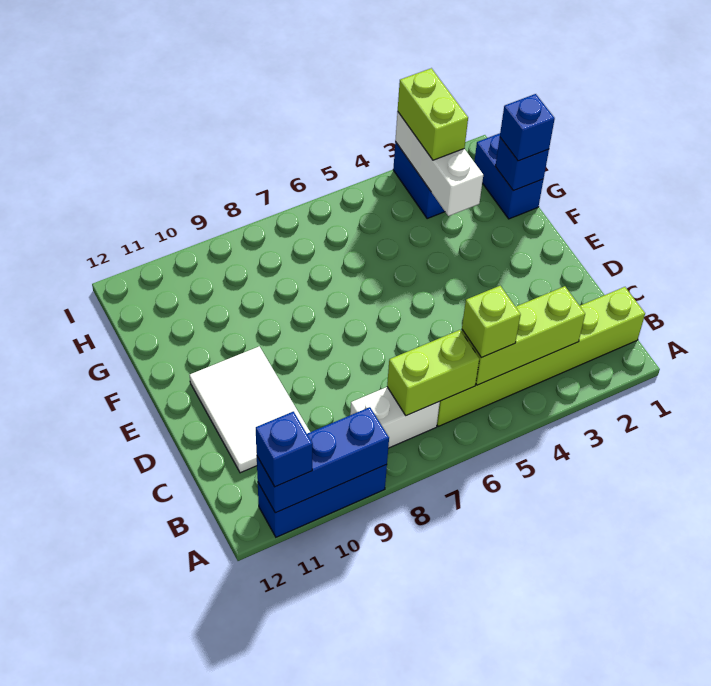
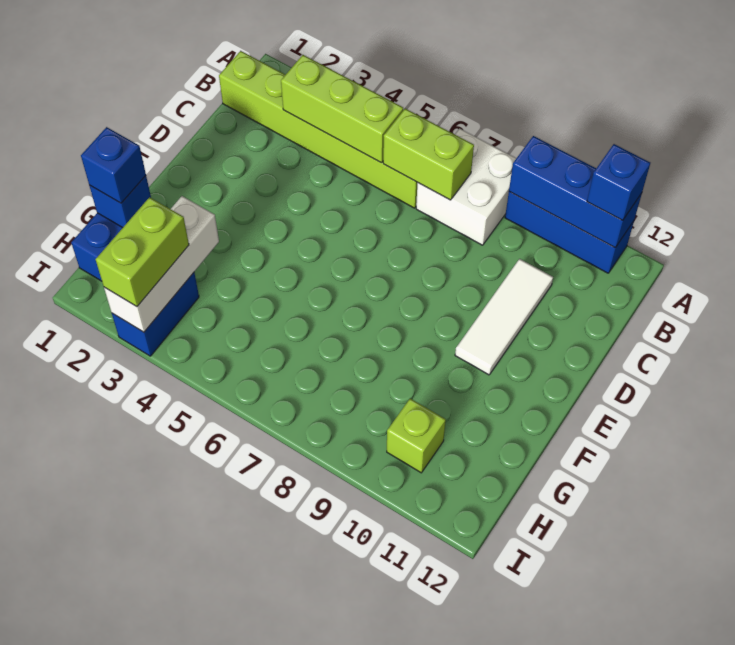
lime brick B5 level 3 -> lime brick H10 level 1
white brick B7:B8 level 1 -> white brick A7:B8 level 1
white tile C10:E11 level 1 -> white tile C10:E10 level 1

